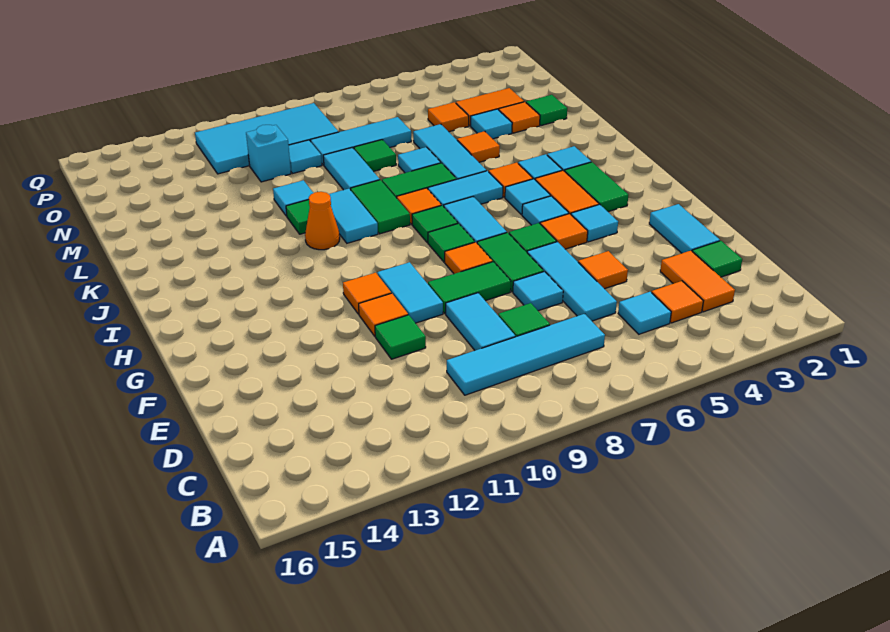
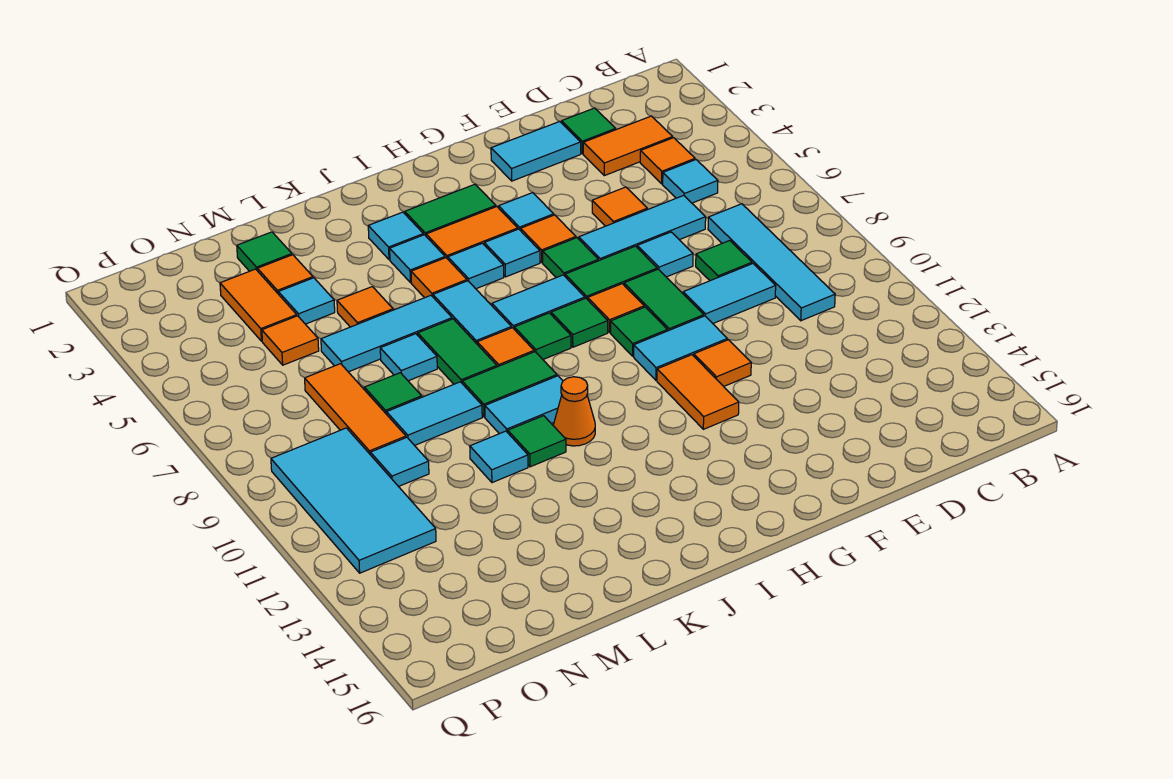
green tile E11 level 1 -> green tile G9 level 1
orange tile G11 level 1 -> orange tile G11:G12 level 1
cyan tile N7:N9 level 1 -> orange tile N7:N9 level 1
cyan brick N11 level 1 -> none

